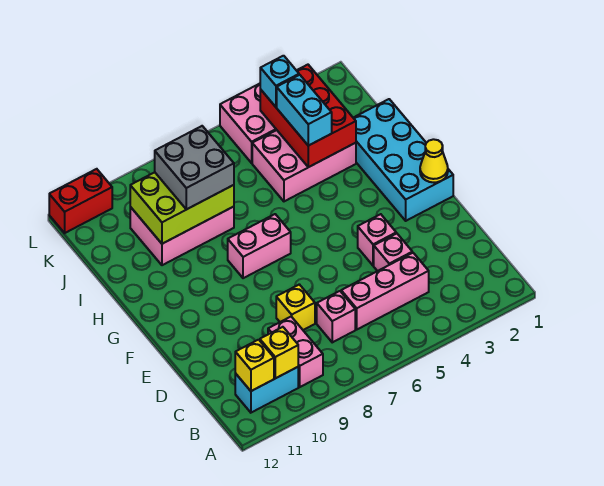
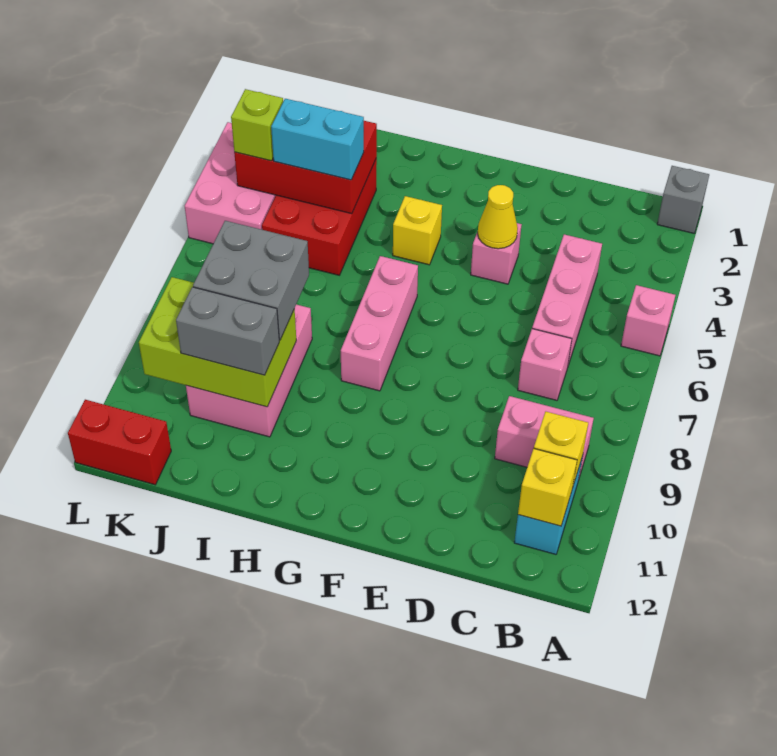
none -> grey brick A1 level 1
pink brick D4 level 1 -> pink brick A5 level 1
yellow brick D8 level 1 -> yellow brick G4 level 1
cyan brick F1:I2 level 1 -> none
yellow cone F1 level 2 -> yellow cone E4 level 2
pink brick G7:G8 level 1 -> pink brick G6:G8 level 1
pink brick I3:J5 level 1 -> red brick I3:J5 level 1
lime brick I8:J10 level 2 -> lime brick I9:K10 level 2
none -> grey brick I10:J10 level 3
cyan brick K4 level 3 -> lime brick K4 level 3
red brick L11:L12 level 1 -> red brick K12:L12 level 1

